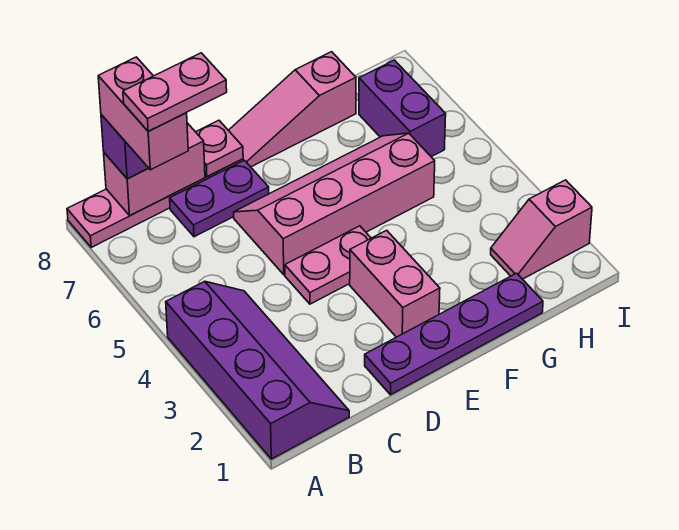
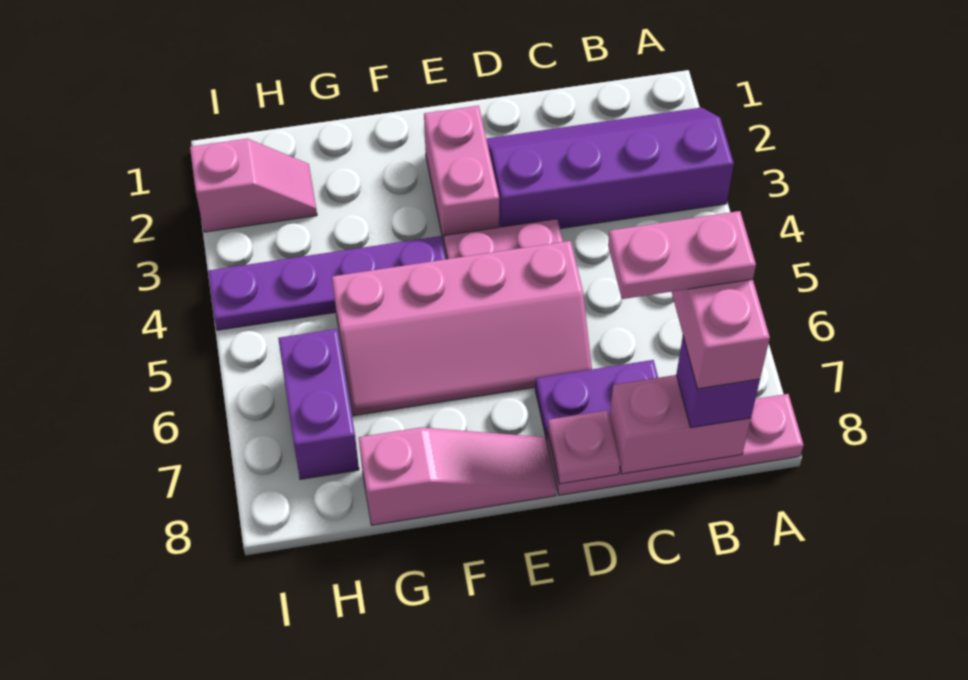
purple slope A1:B4 level 1 top A -> purple slope A2:D3 level 1 top 3
purple plate D1:G1 level 1 -> purple plate F4:I4 level 1

